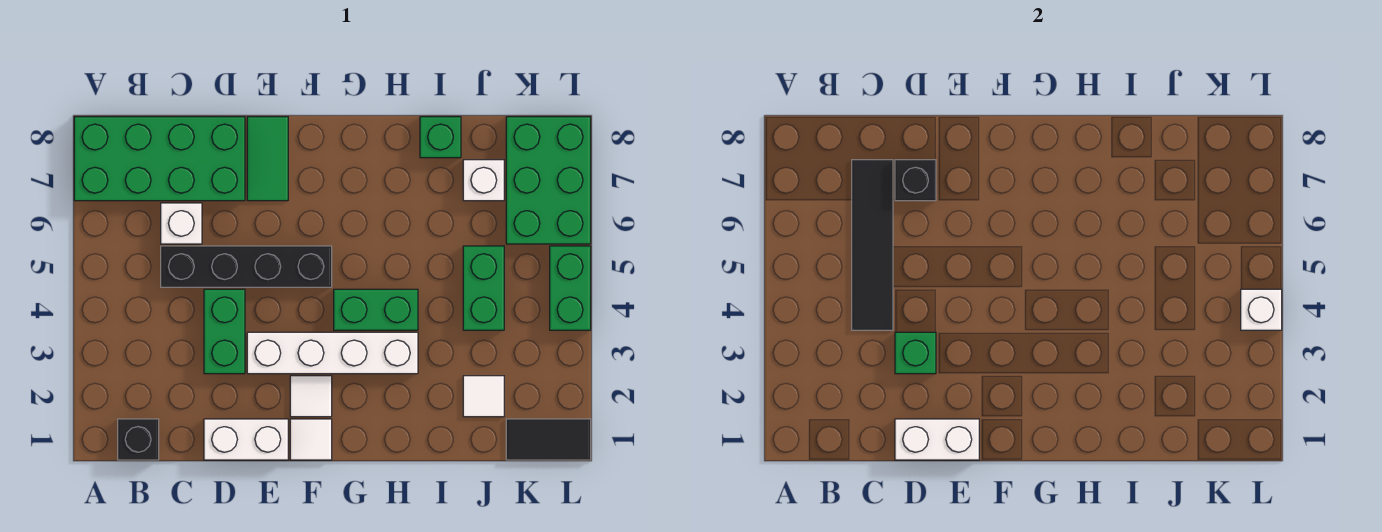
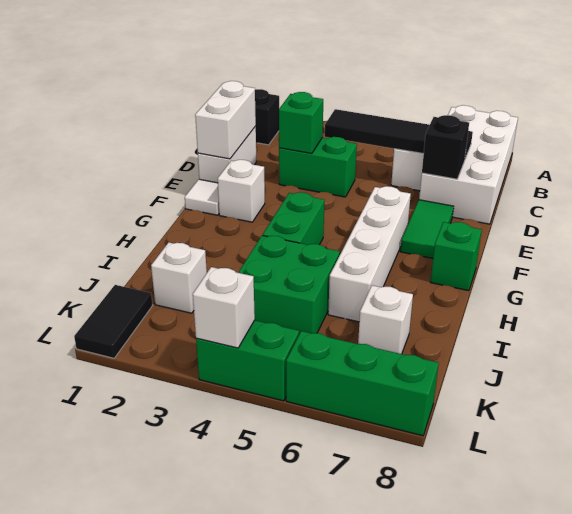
green brick A7:D8 level 1 -> white brick A7:D8 level 1
black brick C5:F5 level 1 -> none
white brick E3:H3 level 1 -> white brick F6:I6 level 1
green tile E7:E8 level 1 -> green tile E7:F7 level 1
white tile F2 level 1 -> white brick F2 level 1
green brick I8 level 1 -> green brick G8 level 1
white tile J2 level 1 -> white brick J2 level 1
green brick J4:J5 level 1 -> green brick I4:J5 level 1
green brick K6:L8 level 1 -> green brick L6:L8 level 1

